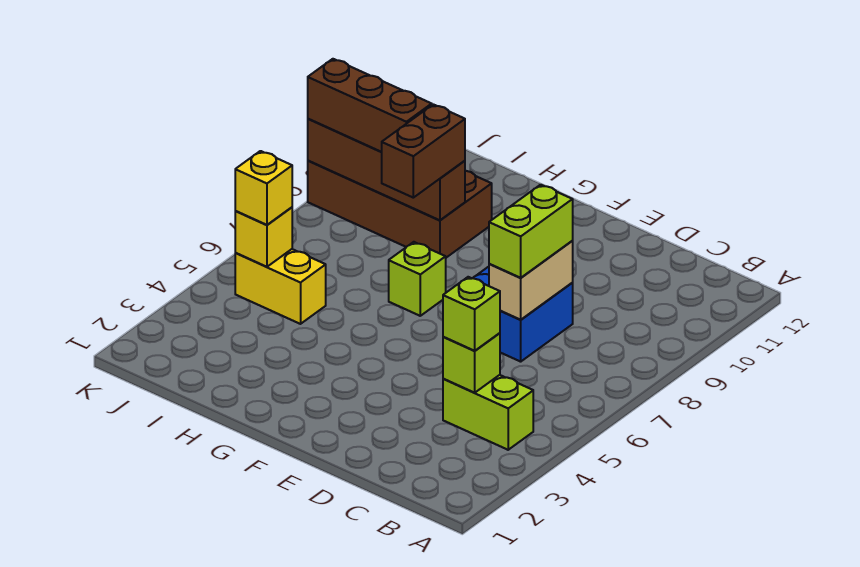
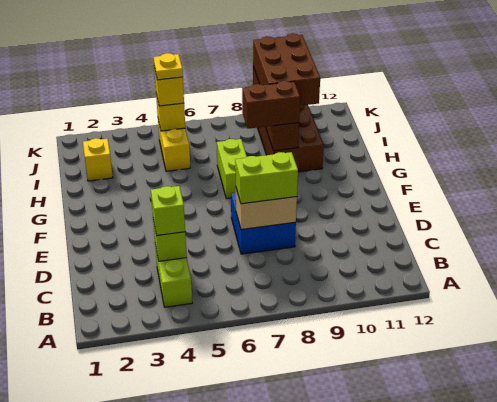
lime brick G7 level 1 -> lime brick G7:H7 level 1
none -> yellow brick I2 level 1
brown brick I9:K9 level 3 -> brown brick I9:K10 level 3
none -> yellow plate J5 level 4

